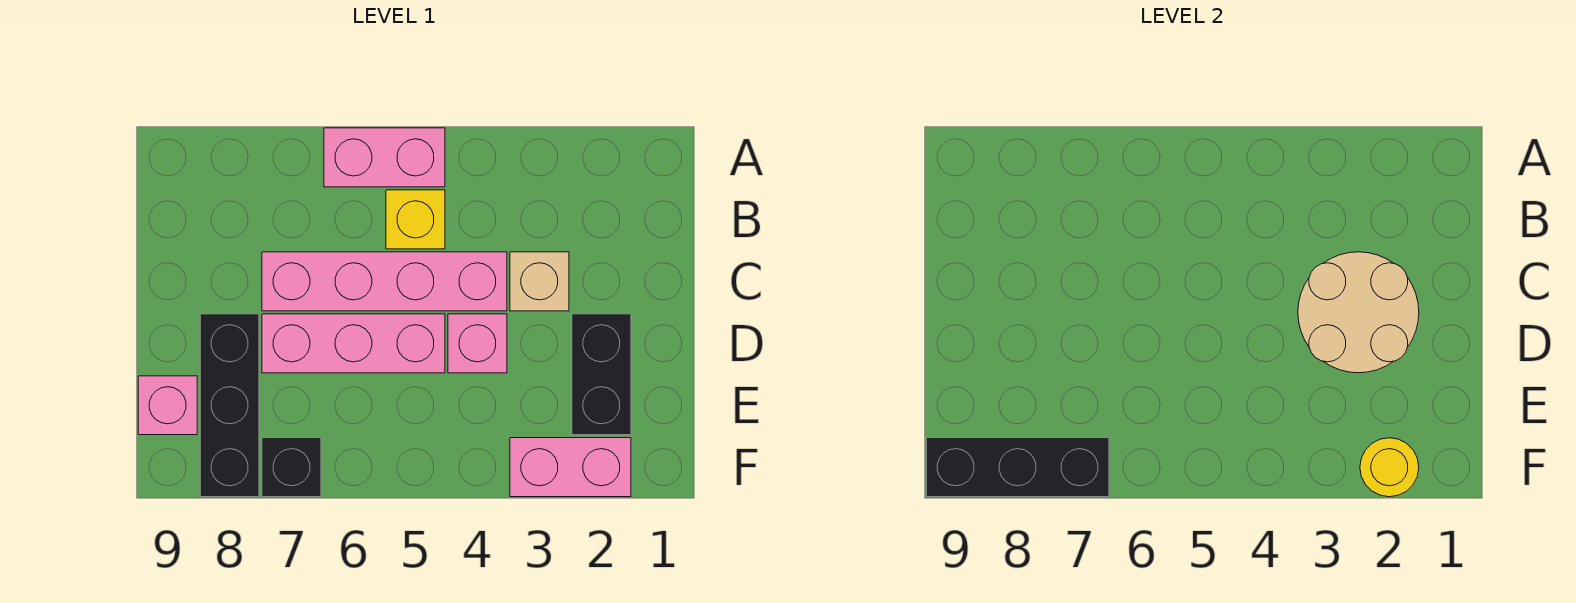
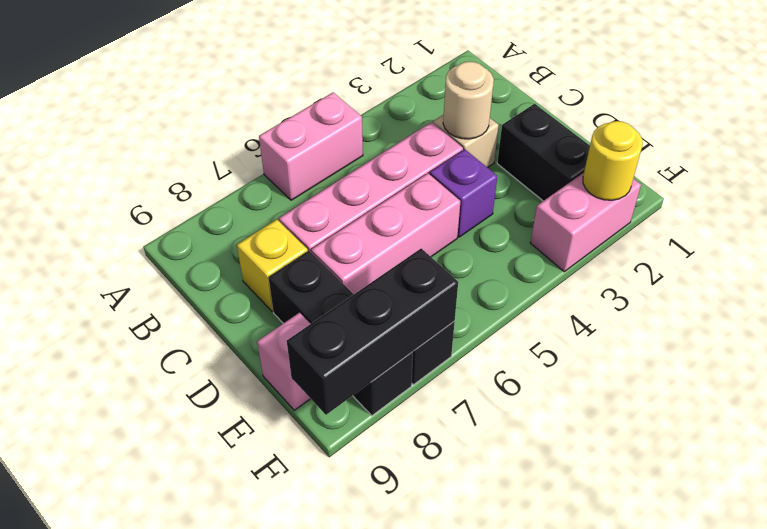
yellow brick B5 level 1 -> yellow brick C8 level 1
tan round brick C2:D3 level 2 -> tan round brick C3 level 2
pink brick D4 level 1 -> purple brick D4 level 1

